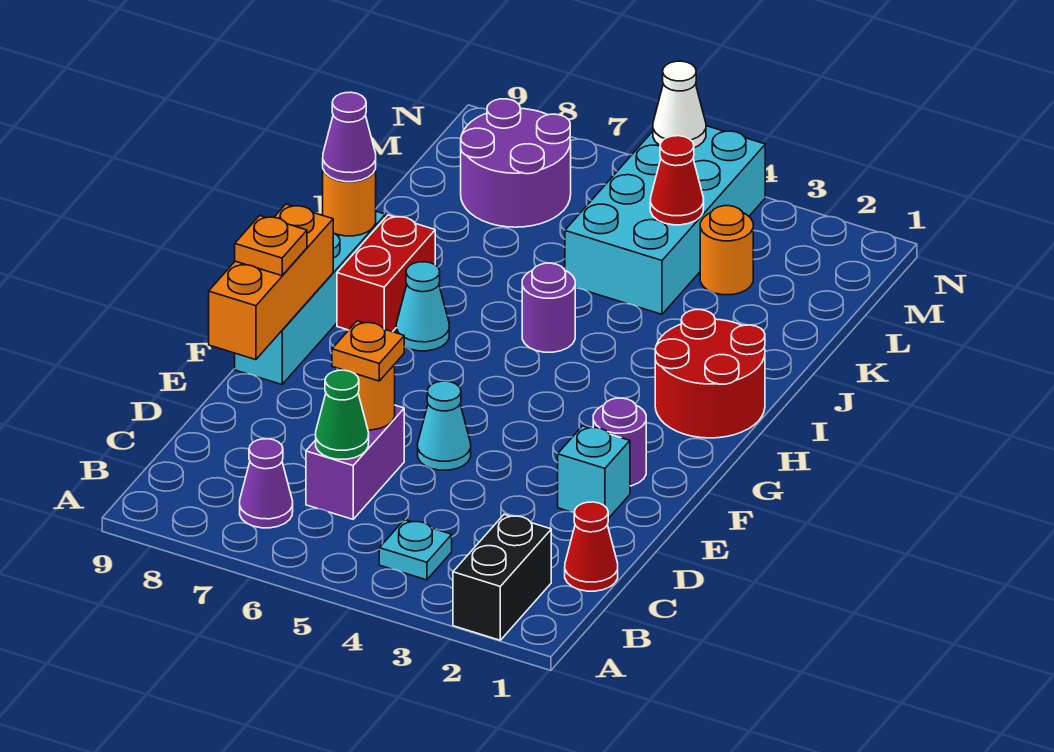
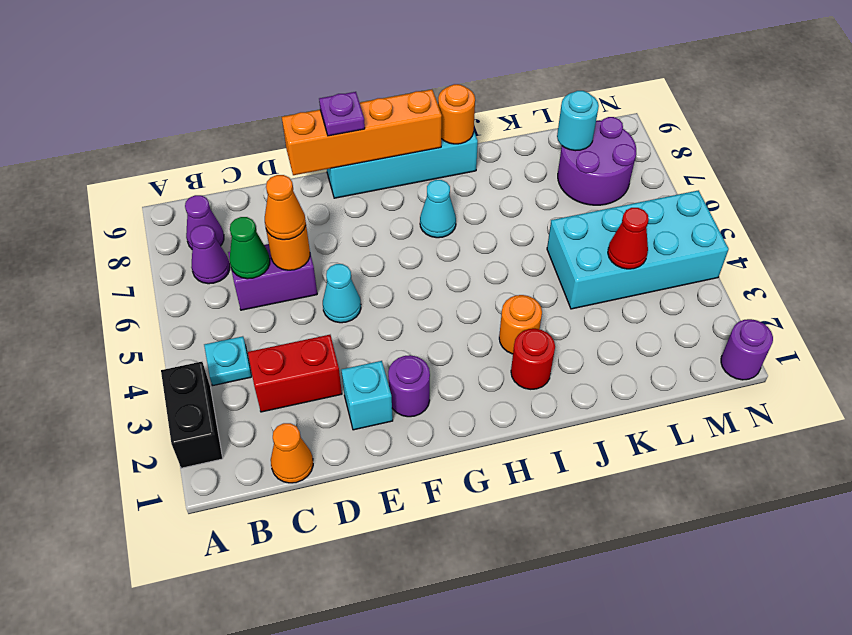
black brick A2:B2 level 1 -> black brick A2:A3 level 1
red cone C1 level 1 -> orange cone C1 level 1
orange plate D6 level 3 -> orange cone D6 level 3
orange brick E9:G9 level 2 -> orange brick E9:H9 level 2
orange plate F9 level 3 -> purple plate F9 level 3
red round brick H1:I2 level 1 -> red round brick I2 level 1
red brick H8:I8 level 1 -> red brick C3:D3 level 1
purple round brick I5 level 1 -> purple round brick N1 level 1
purple cone I9 level 3 -> purple cone B8 level 1
orange round brick L3 level 1 -> orange round brick I3 level 1
none -> cyan round brick L8 level 2
white cone N5 level 2 -> none

